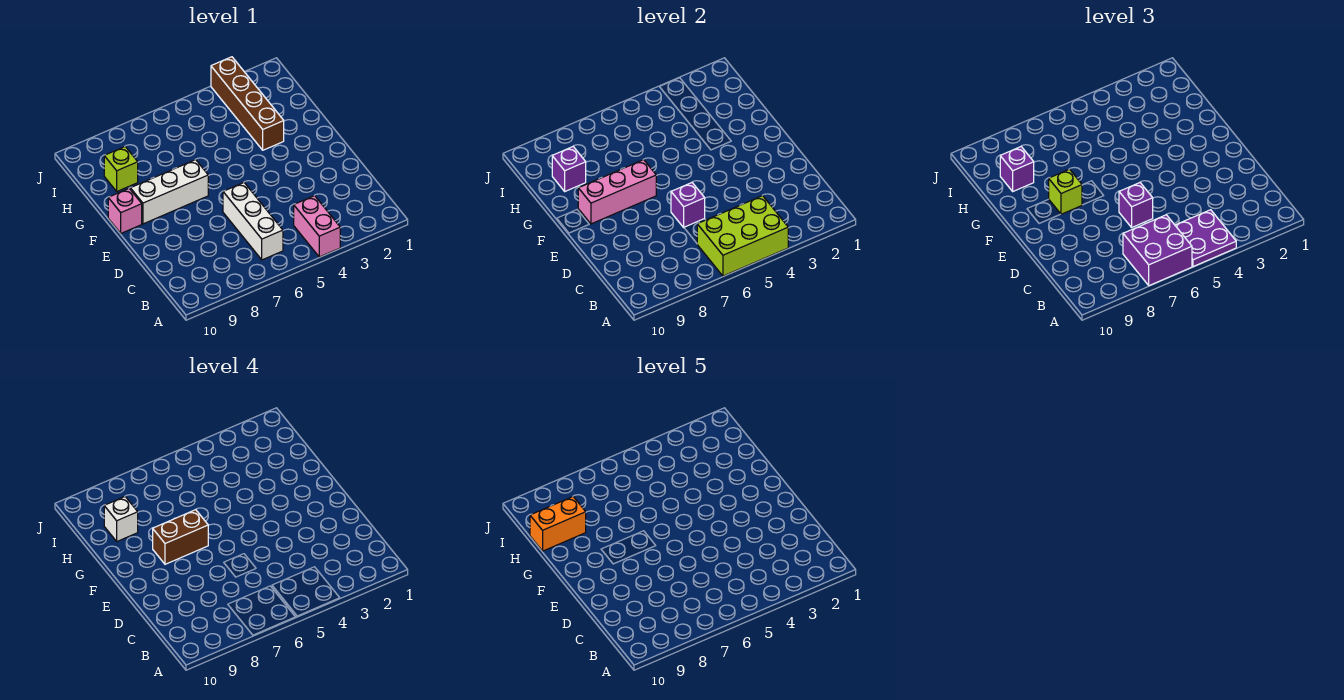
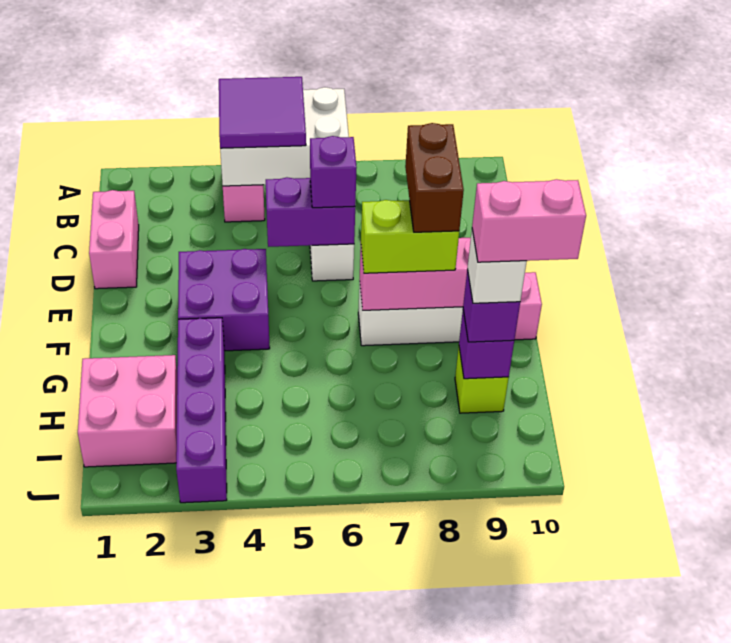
lime brick A4:B6 level 2 -> white brick A4:B6 level 2
purple plate A4:B5 level 3 -> purple tile A4:B5 level 3
purple brick A6:B7 level 3 -> purple brick E3:F4 level 1
none -> pink brick C1:D1 level 1
purple brick D6 level 2 -> purple brick D5:D6 level 2
brown brick F7:F8 level 4 -> brown brick E8:F8 level 4
lime brick F8 level 3 -> lime brick F7:F8 level 3
brown brick G3:J3 level 1 -> purple brick G3:J3 level 1
none -> pink brick H1:I2 level 1
orange brick H9:H10 level 5 -> pink brick H9:H10 level 5

